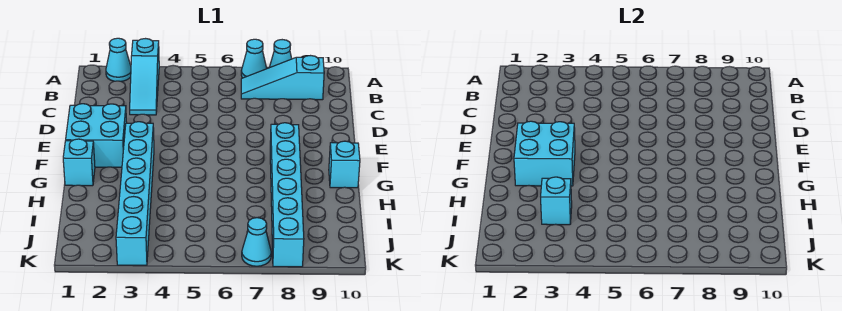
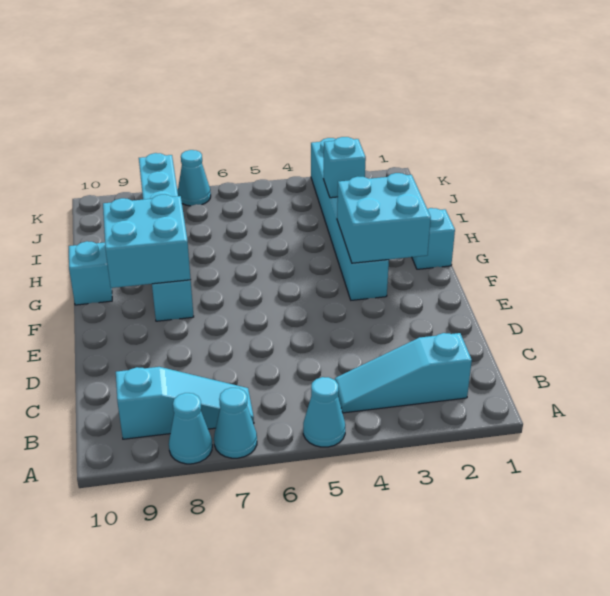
cyan cone A2 level 1 -> cyan cone A5 level 1
cyan slope A3:C3 level 1 top A -> cyan slope B2:B4 level 1 top 2
cyan brick E1:F2 level 1 -> cyan brick F8:G9 level 2

